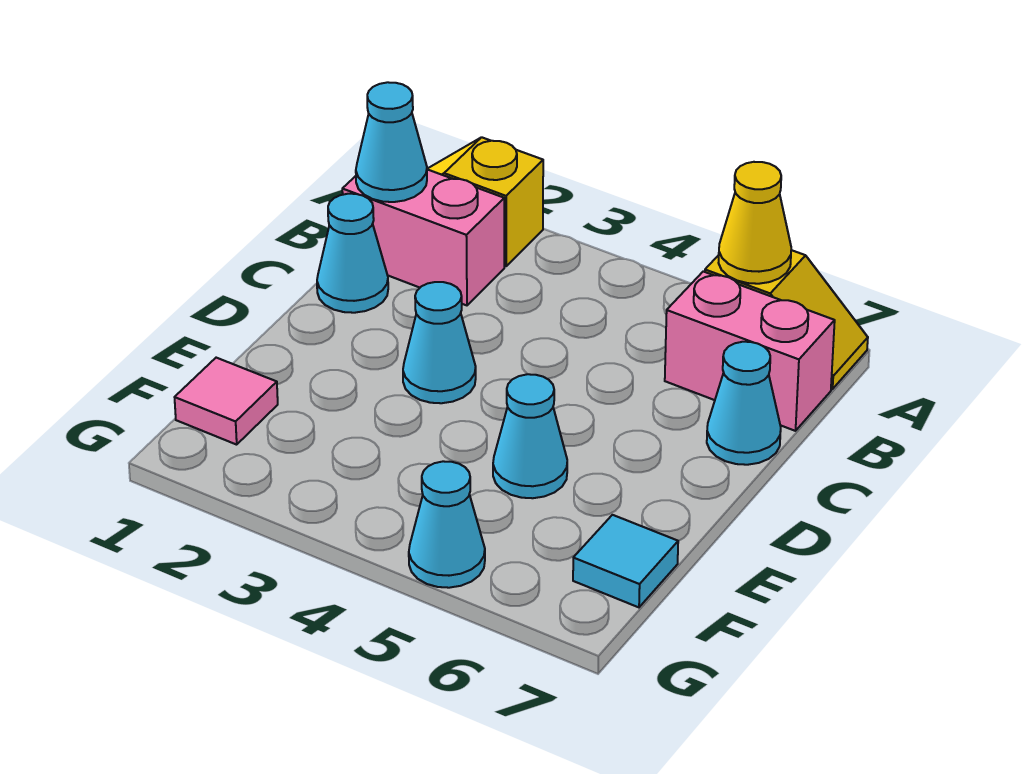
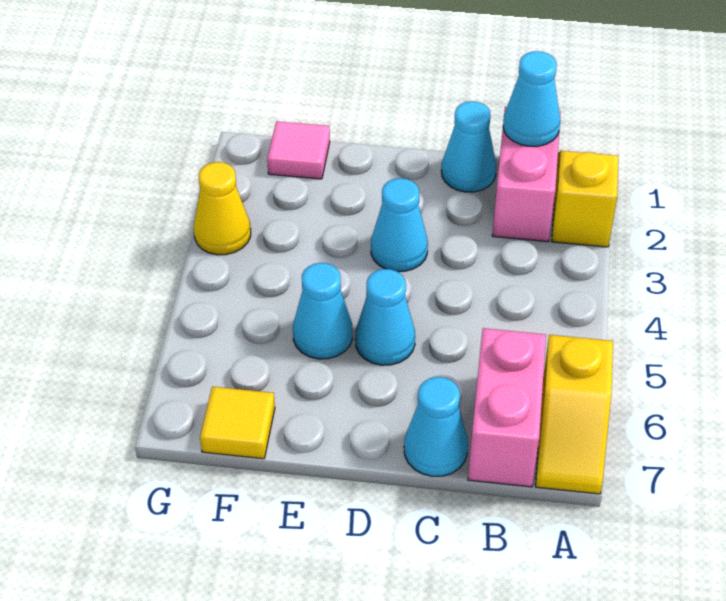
yellow cone A6 level 2 -> yellow cone G3 level 1
cyan tile F7 level 1 -> yellow tile F7 level 1
cyan cone G5 level 1 -> cyan cone D5 level 1

